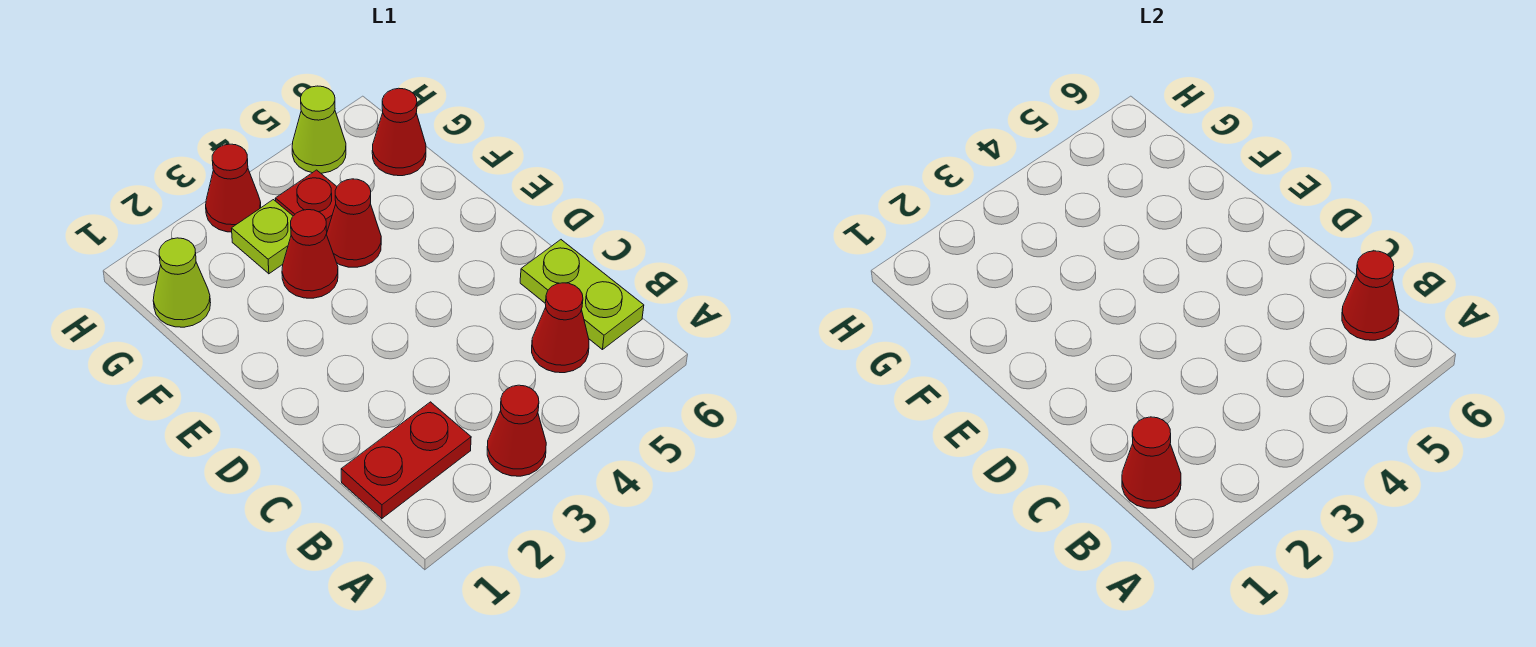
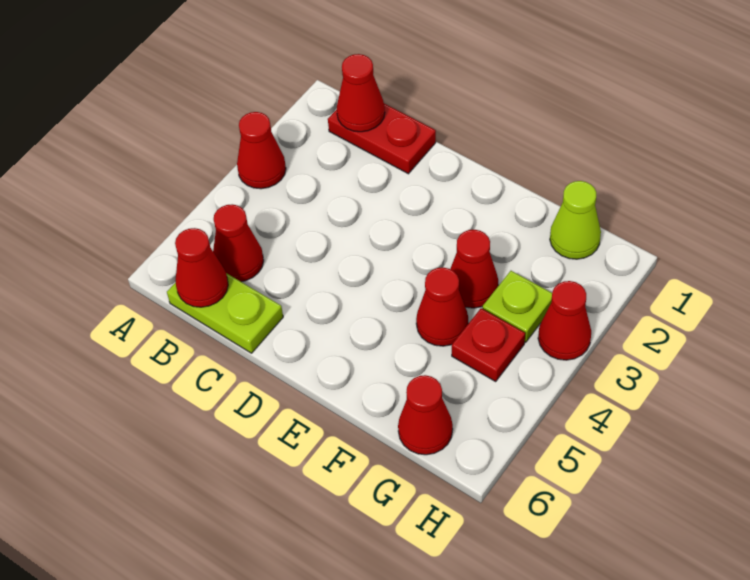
red plate B1:B2 level 1 -> red plate B1:C1 level 1
lime cone H5 level 1 -> none

